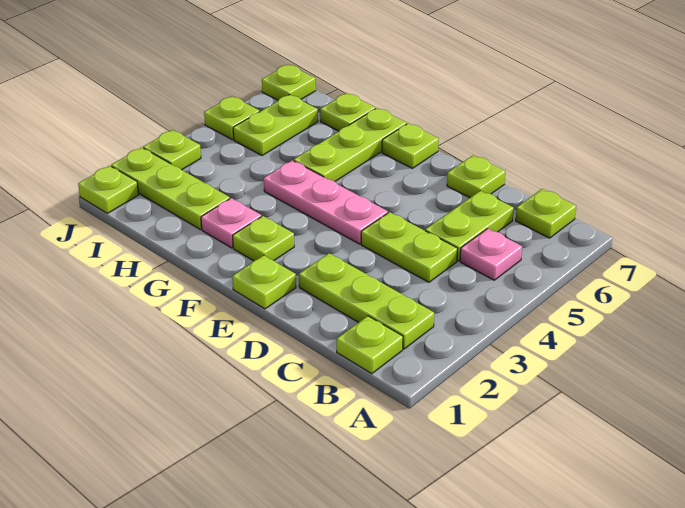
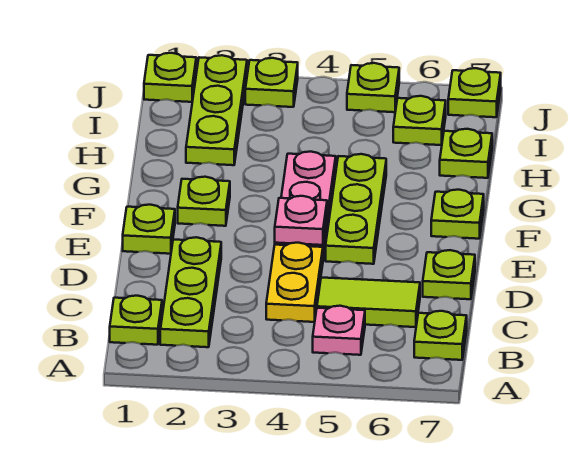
lime plate C4:D4 level 1 -> yellow plate C4:D4 level 1
lime plate C5:C6 level 1 -> lime tile C5:C6 level 1
pink plate G2 level 1 -> pink plate E4 level 2
lime plate G5:G7 level 1 -> lime plate E5:G5 level 1
lime plate I5:I6 level 1 -> lime plate I6 level 1

